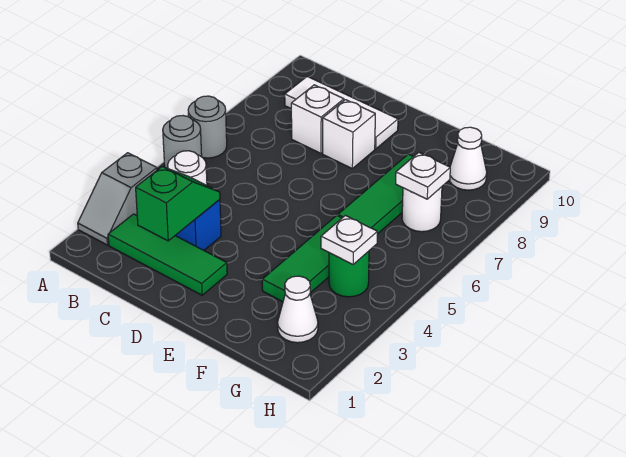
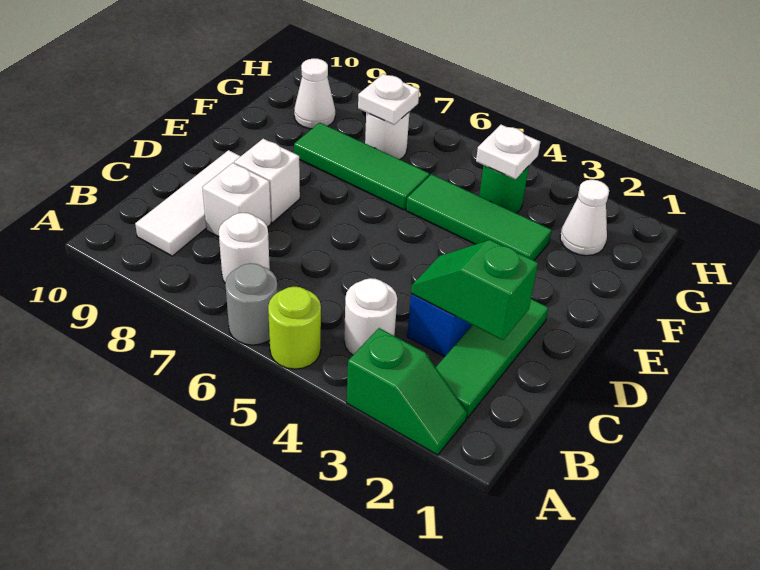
grey slope A2:A3 level 1 top 3 -> green slope A2:A3 level 1 top 3
grey round brick A5 level 1 -> lime round brick A5 level 1
none -> white round brick B7 level 1

